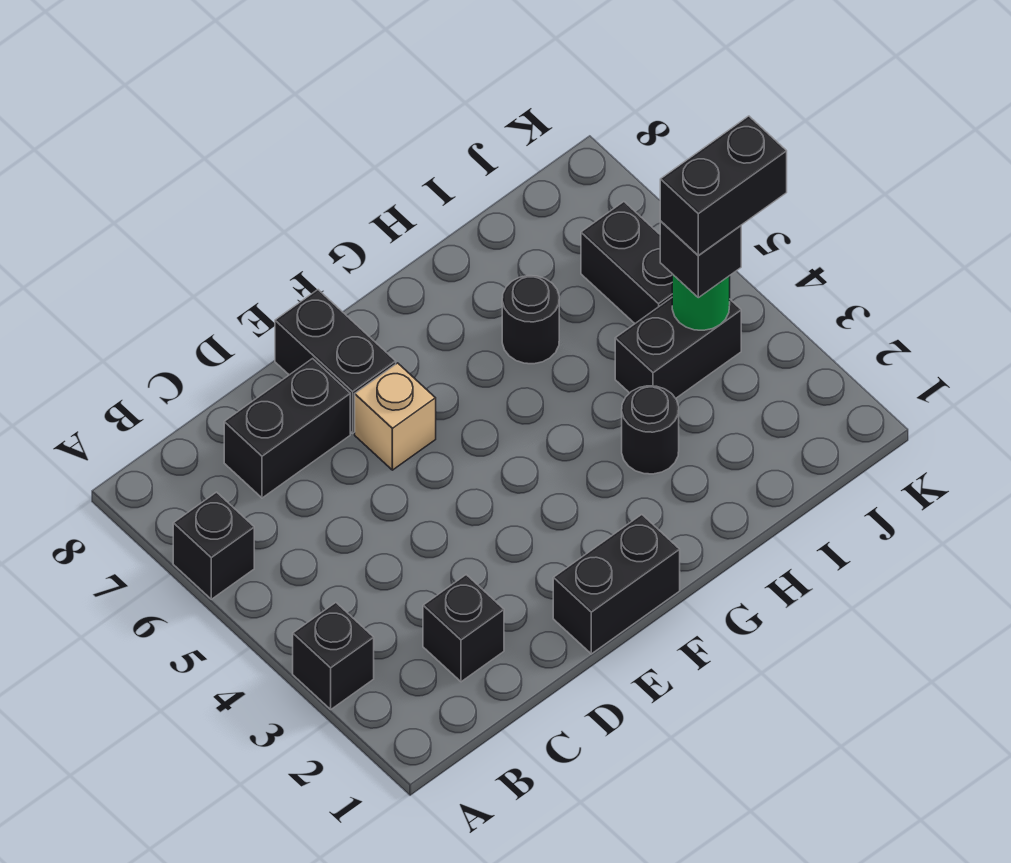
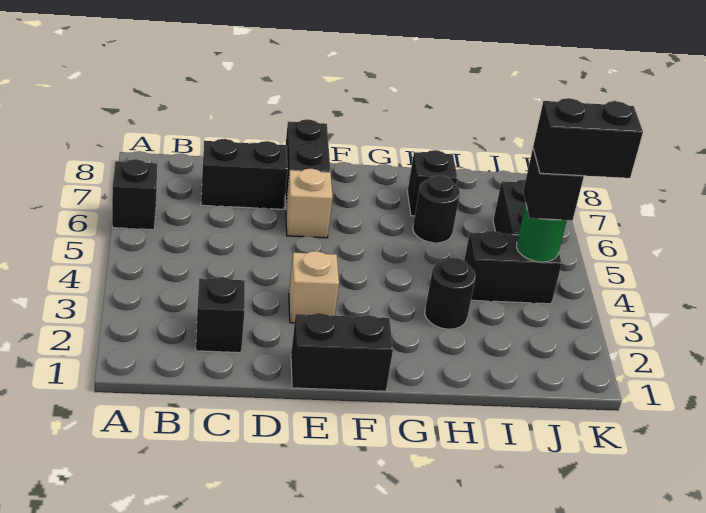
black brick A3 level 1 -> black brick H7 level 1
none -> tan brick E3 level 1

